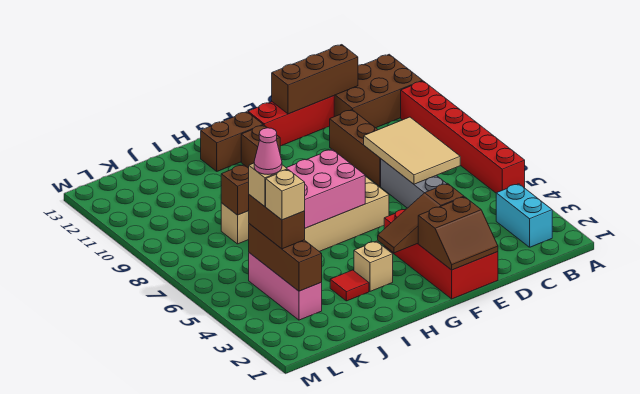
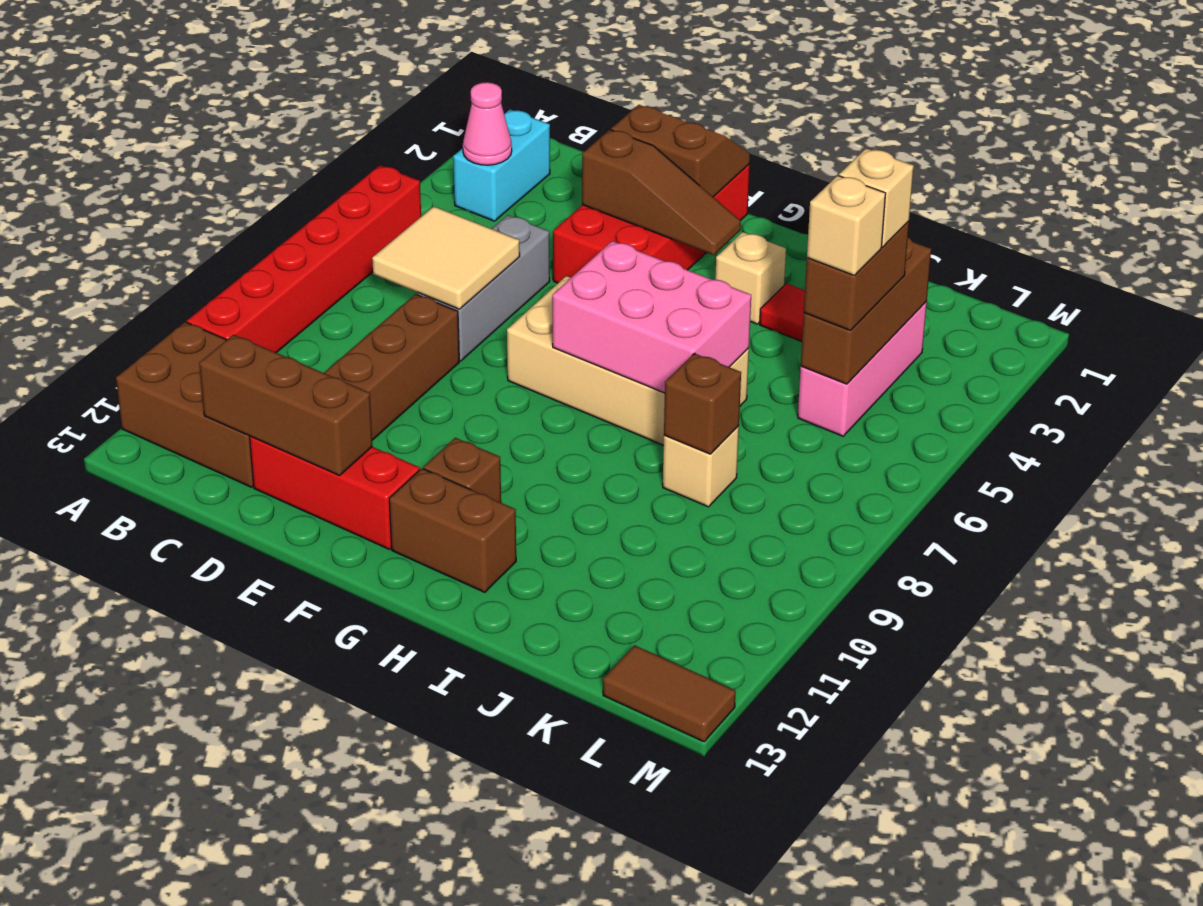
tan tile C6:D8 level 2 -> tan tile C6:D7 level 2
pink cone K5 level 5 -> pink cone B3 level 2
none -> brown tile L13:M13 level 1

